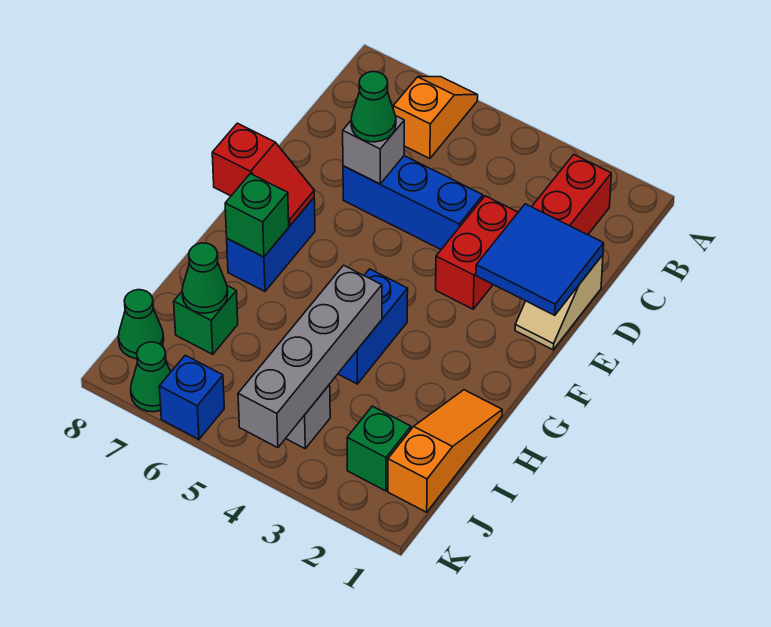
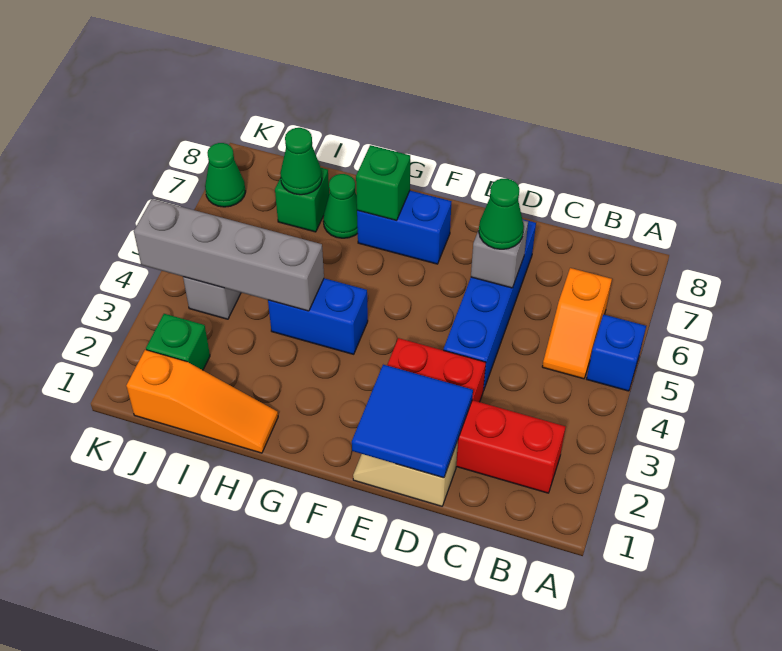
orange slope A6:B6 level 1 top B -> orange slope B5:B6 level 1 top 6
blue brick D4:D6 level 1 -> blue brick D4:D7 level 1
red slope F7:F8 level 2 top 8 -> none
green cone J8 level 1 -> green cone H7 level 1
blue brick K6 level 1 -> blue brick A5 level 1

